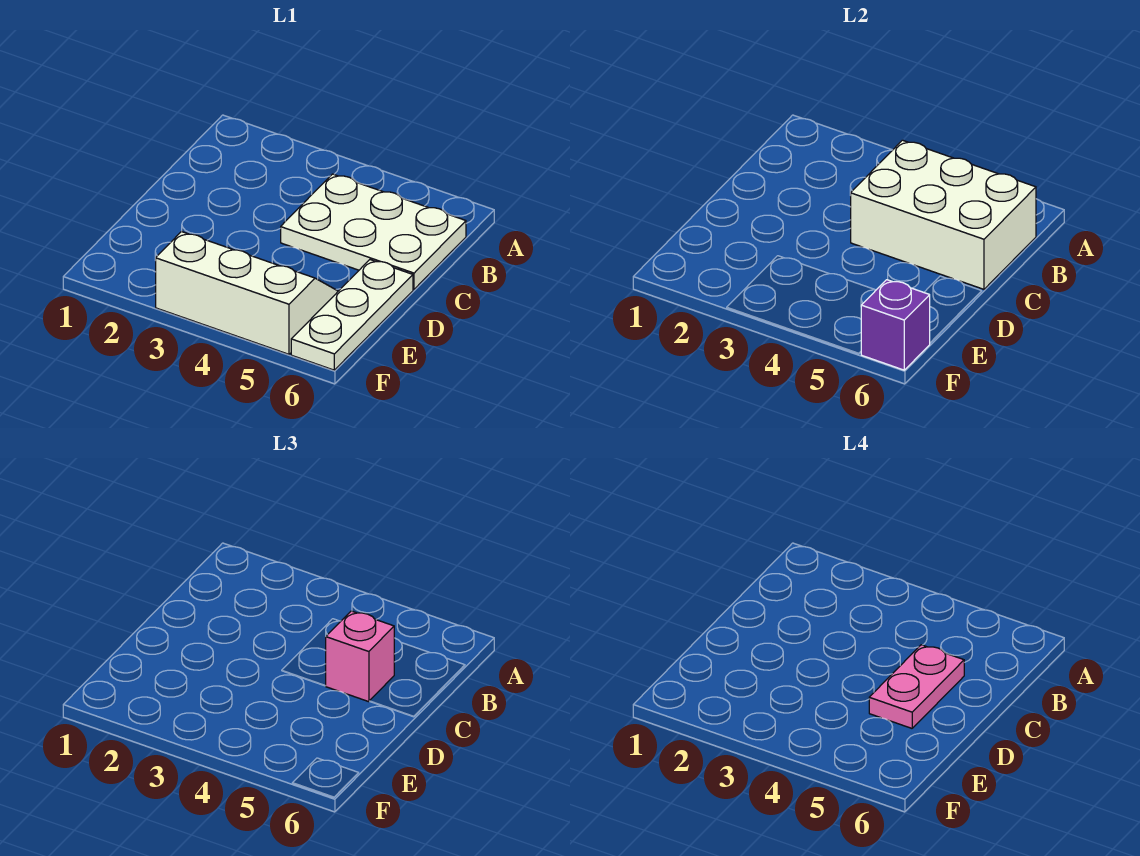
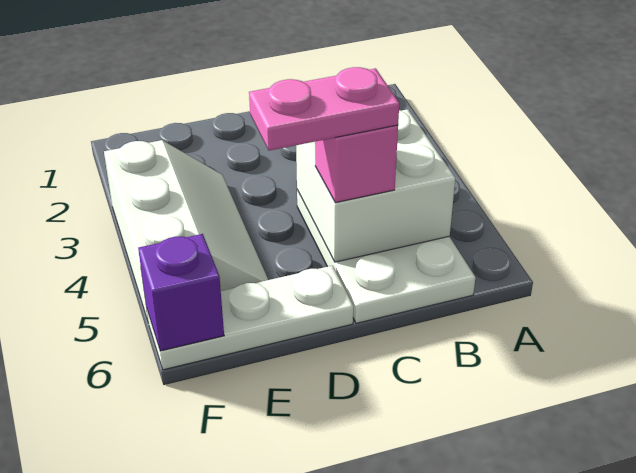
white brick B4:C6 level 2 -> white brick B4:C5 level 2

